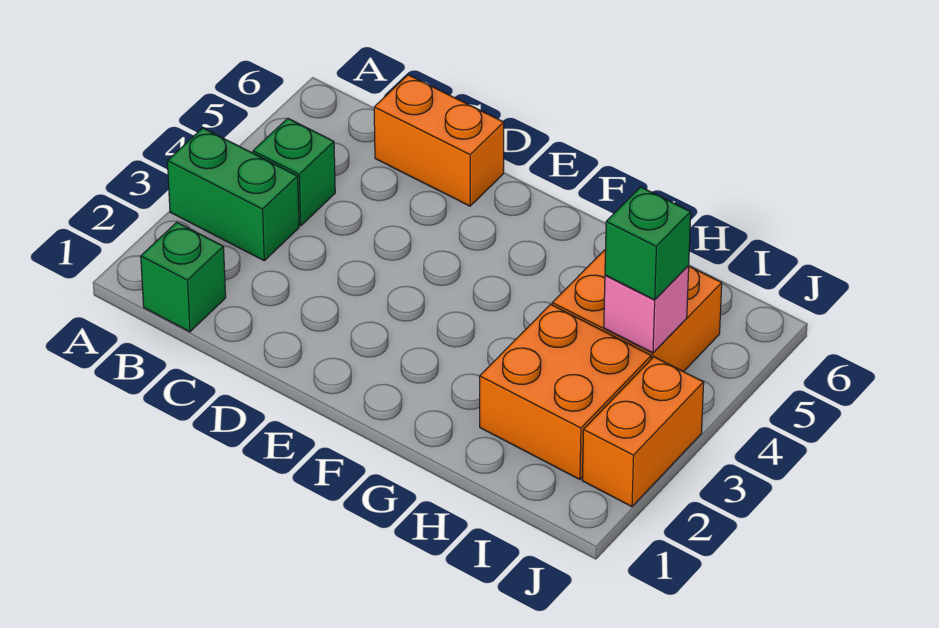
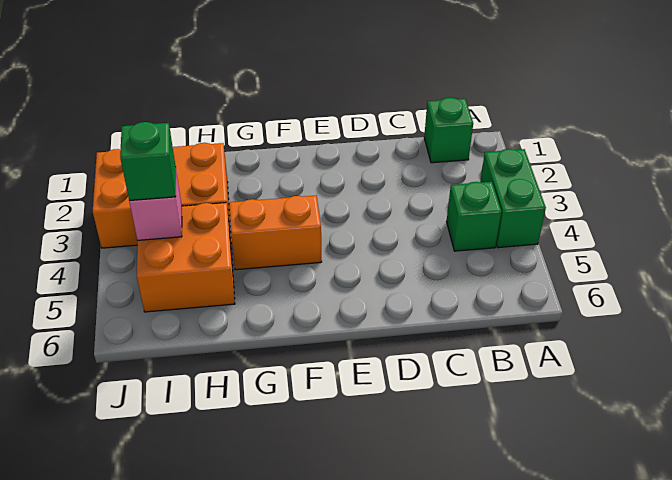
green brick A3:B3 level 1 -> green brick A3:A4 level 1
orange brick C6:D6 level 1 -> orange brick F4:G4 level 1

